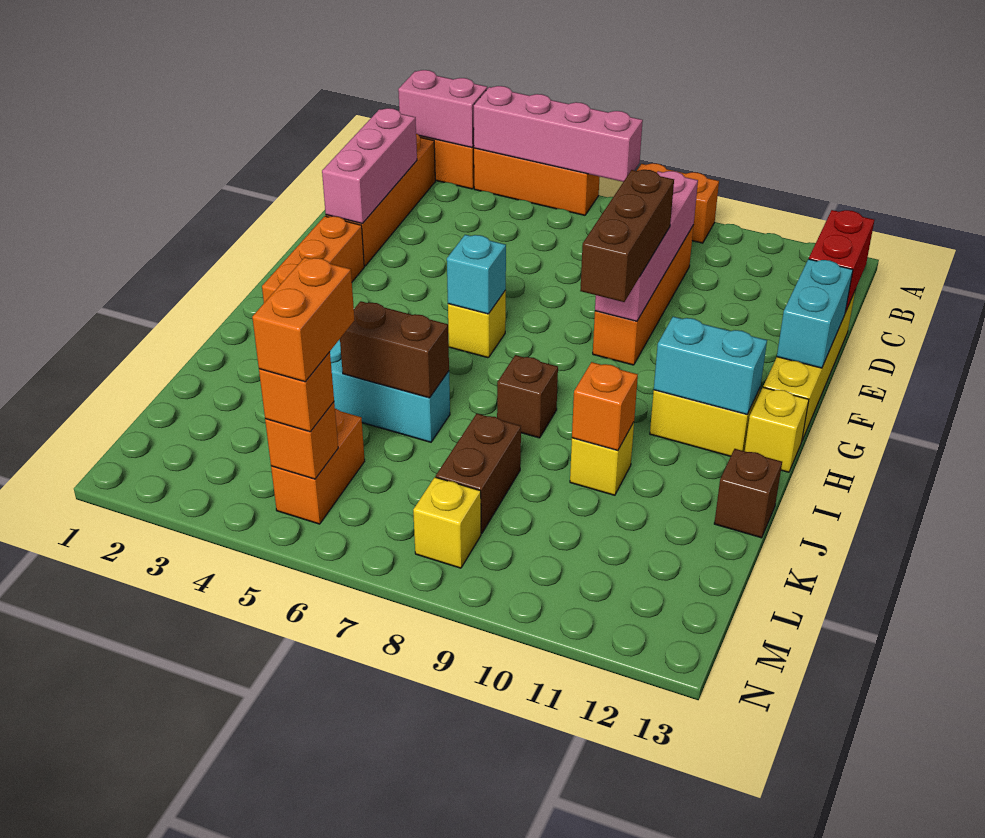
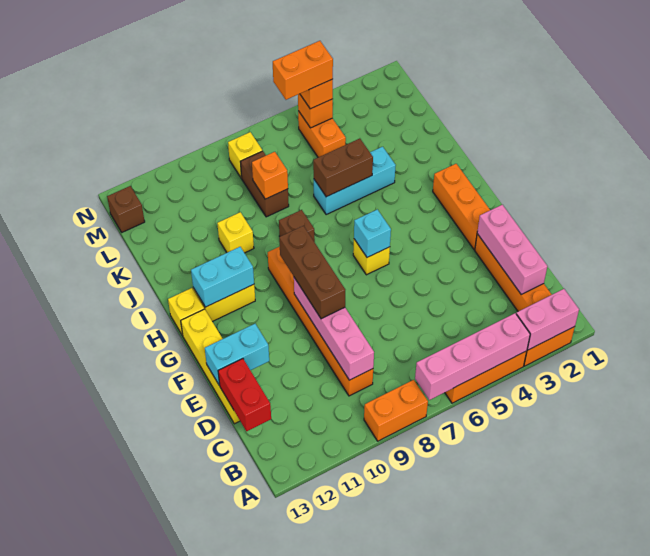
orange brick C9:F9 level 1 -> orange brick C9:H9 level 1
cyan brick E13:F13 level 2 -> cyan brick E12:E13 level 2
orange brick J10 level 2 -> orange brick K8 level 2
brown brick J13 level 1 -> brown brick M13 level 1
orange brick L5:M5 level 4 -> orange brick M5:M6 level 4

